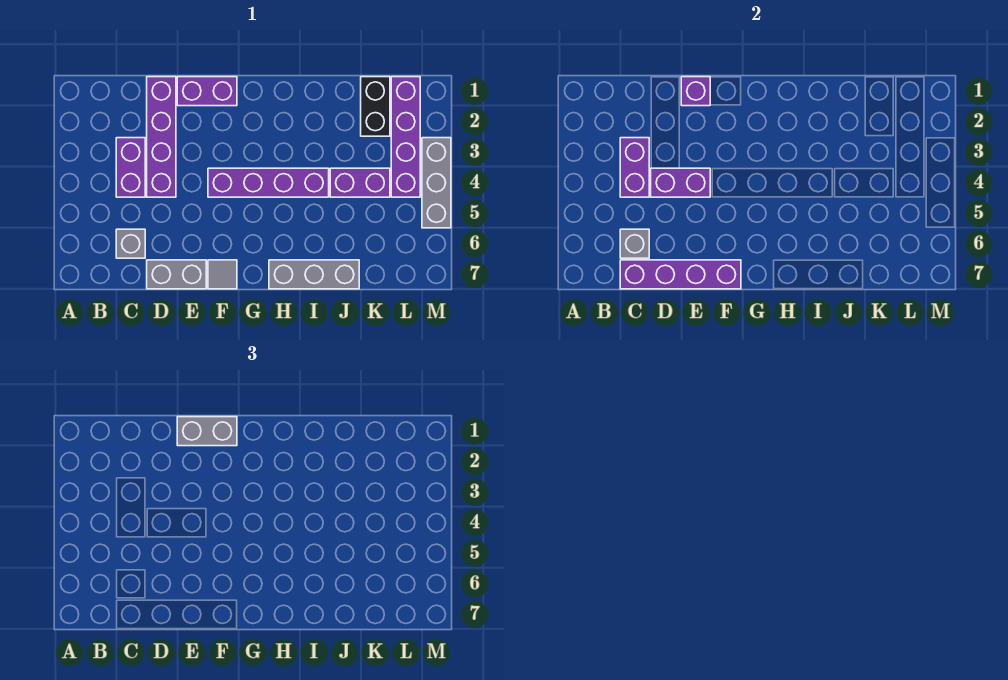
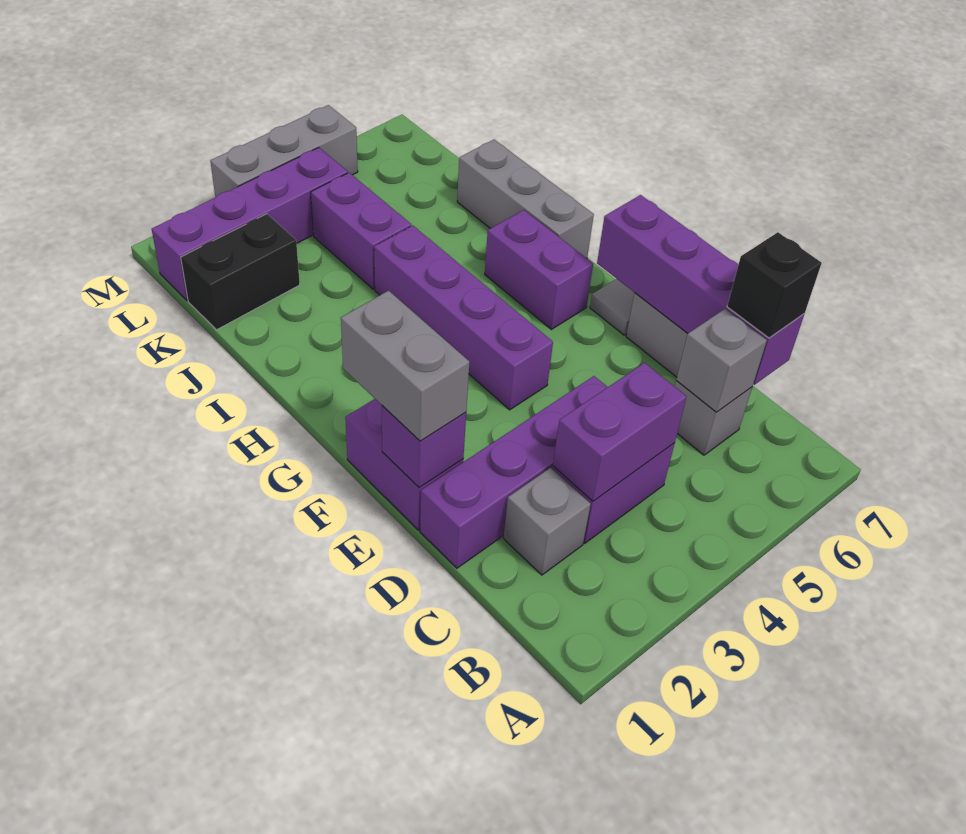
none -> grey brick C2 level 1
none -> black brick C7 level 3
purple brick D4:E4 level 2 -> purple brick G6:H6 level 1

